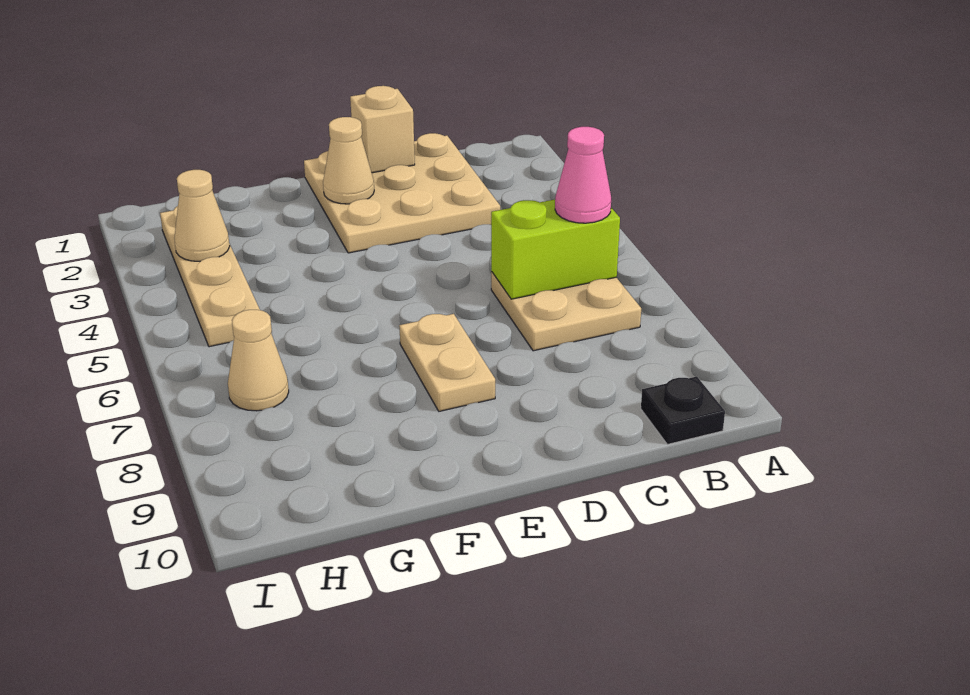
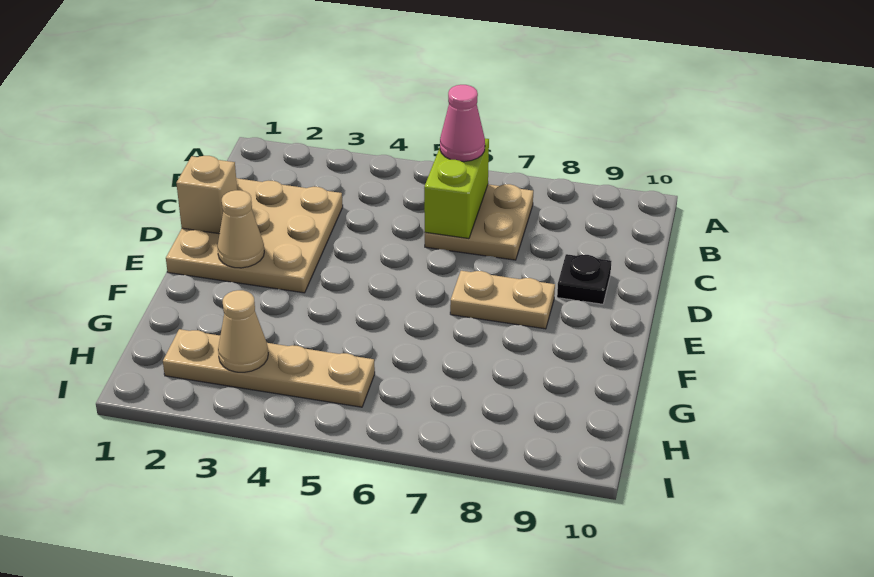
black plate B10 level 1 -> black plate D9 level 1
tan cone H7 level 1 -> none

